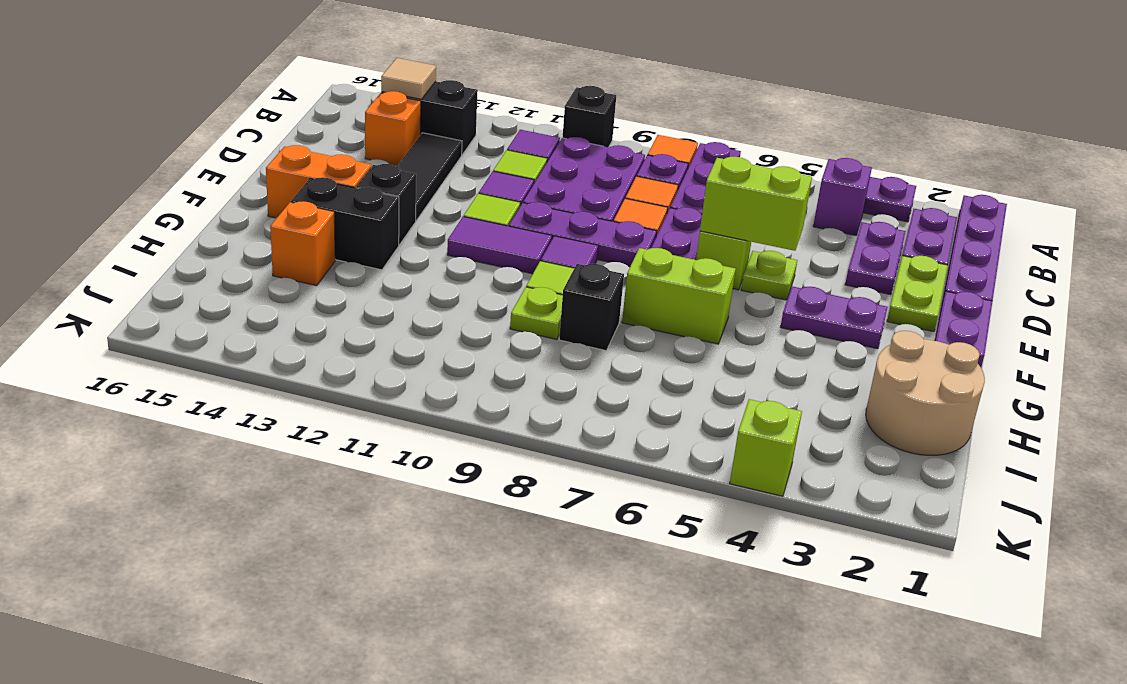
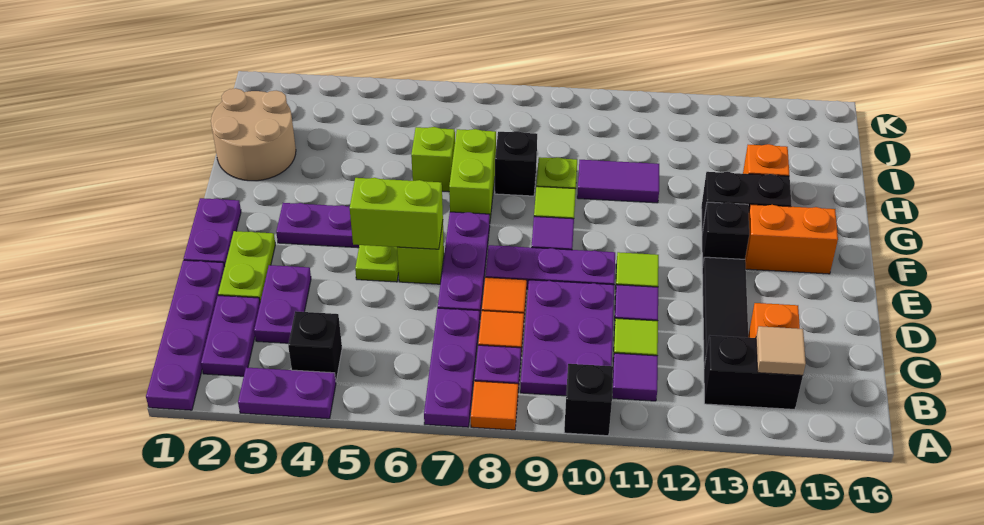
purple brick B4 level 1 -> black brick B4 level 1
purple tile F10:F11 level 1 -> purple tile H10:H11 level 1
lime brick G6:G7 level 1 -> lime brick G7:H7 level 1
lime brick K4 level 1 -> lime brick H6 level 1

